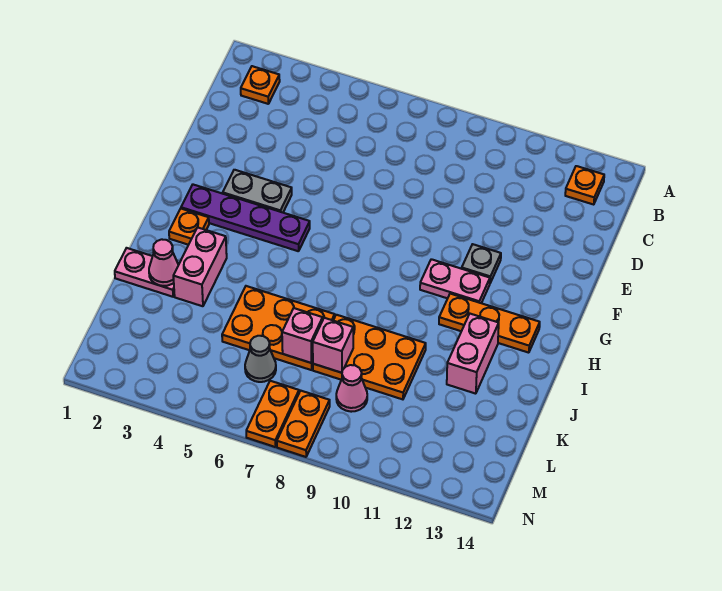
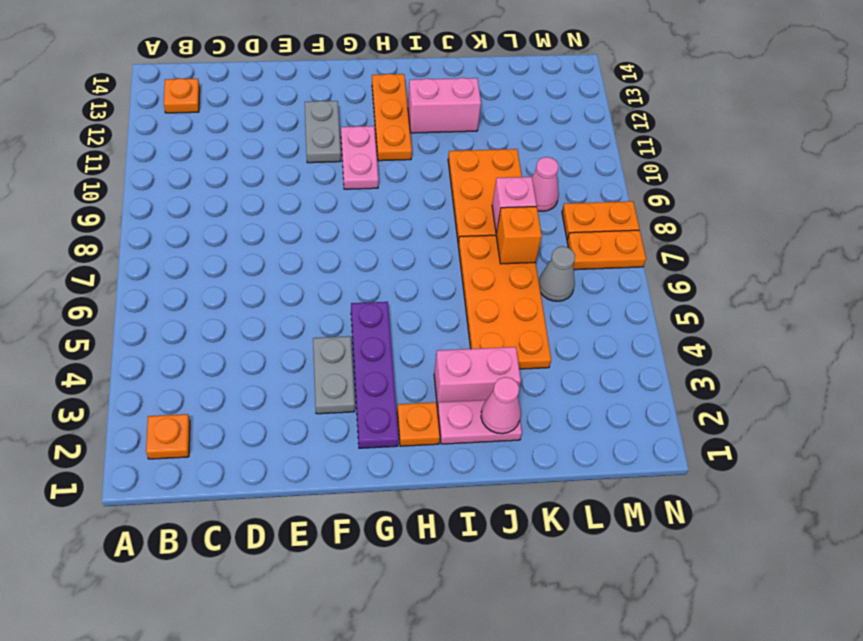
grey plate F11 level 1 -> grey plate F11:F12 level 1
pink plate J1:J2 level 1 -> pink plate I2:J2 level 1
orange plate J5:K7 level 1 -> orange plate J4:K7 level 1
pink brick K7 level 2 -> orange brick K7 level 2

